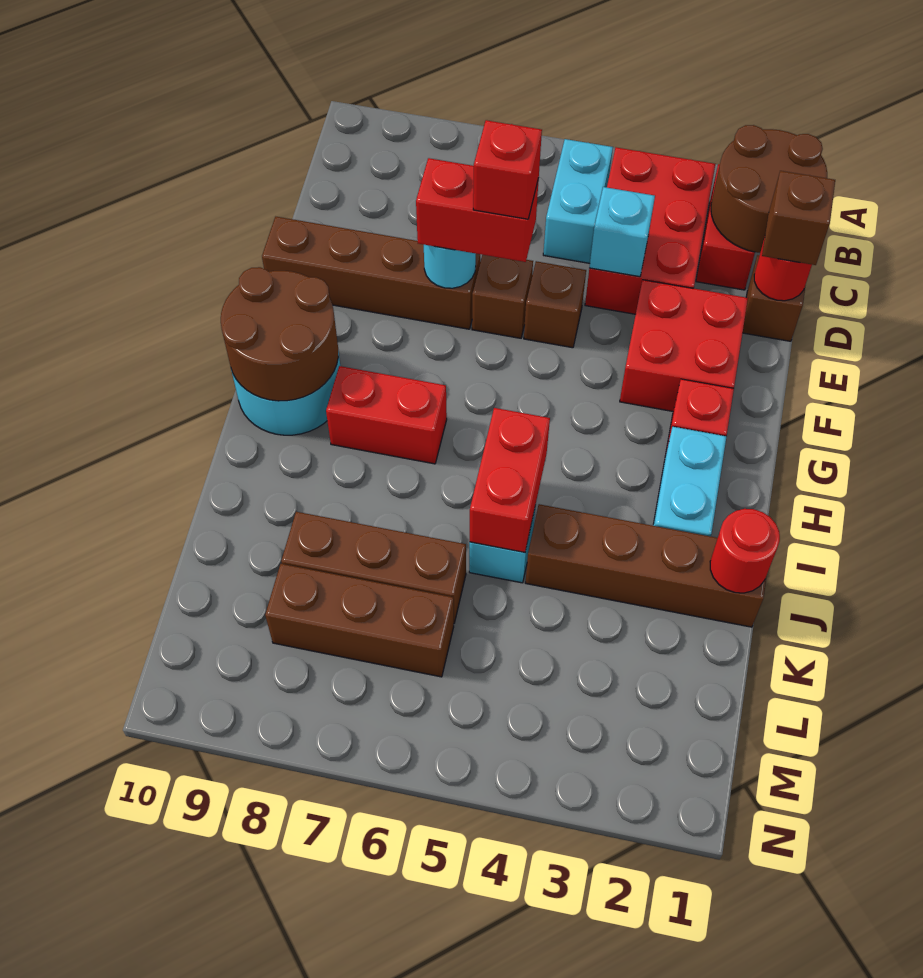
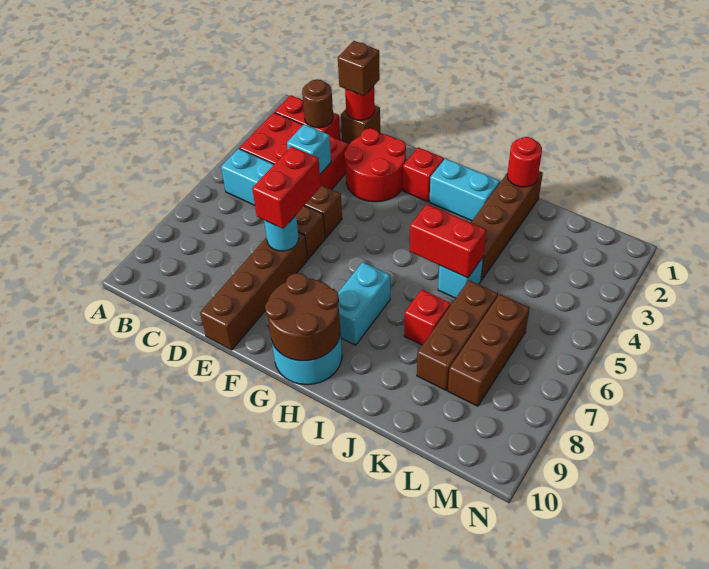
brown round brick B1:C2 level 2 -> brown round brick C2 level 2
red brick E2:F3 level 1 -> red round brick E2:F3 level 1
red brick E6 level 4 -> red brick J7 level 1
red brick H7:H8 level 1 -> cyan brick H7:H8 level 1

